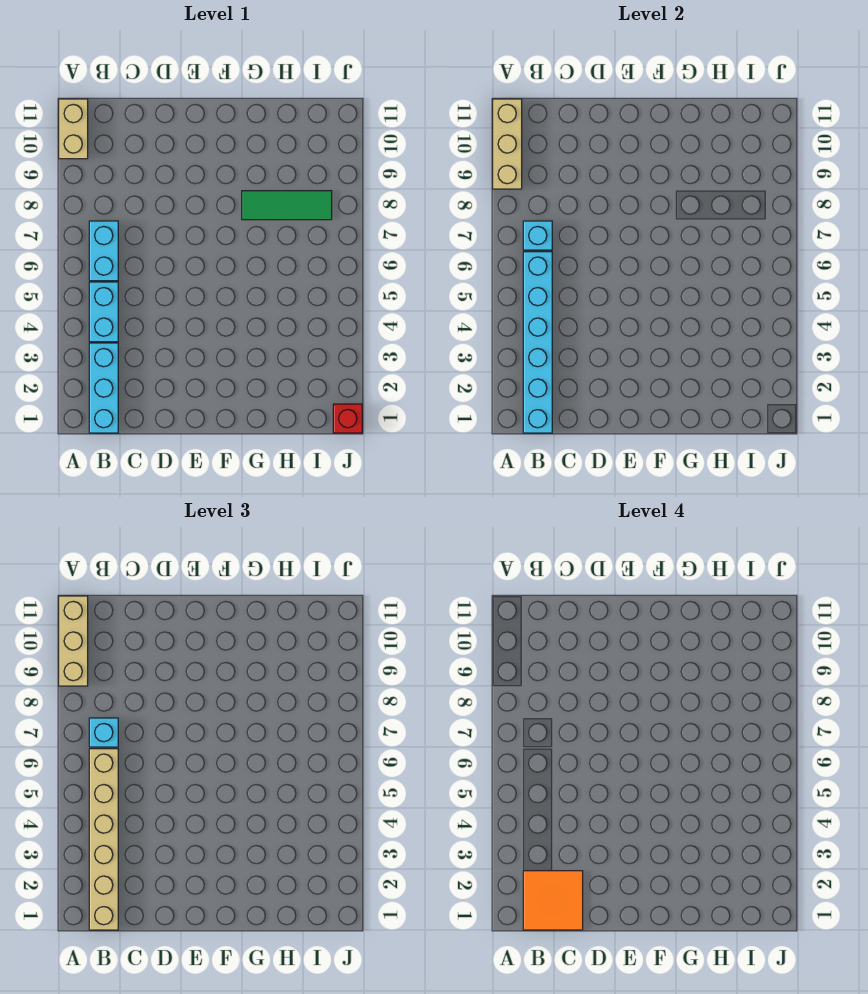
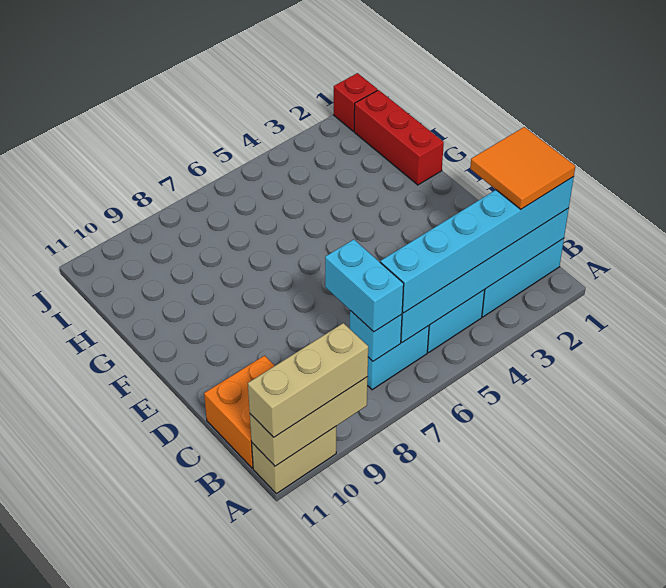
tan brick B1:B6 level 3 -> cyan brick B1:B6 level 3
cyan brick B7 level 3 -> cyan brick B7:C7 level 3
none -> orange brick B10:C11 level 1
none -> red brick G1:I1 level 1
green tile G8:I8 level 1 -> none

